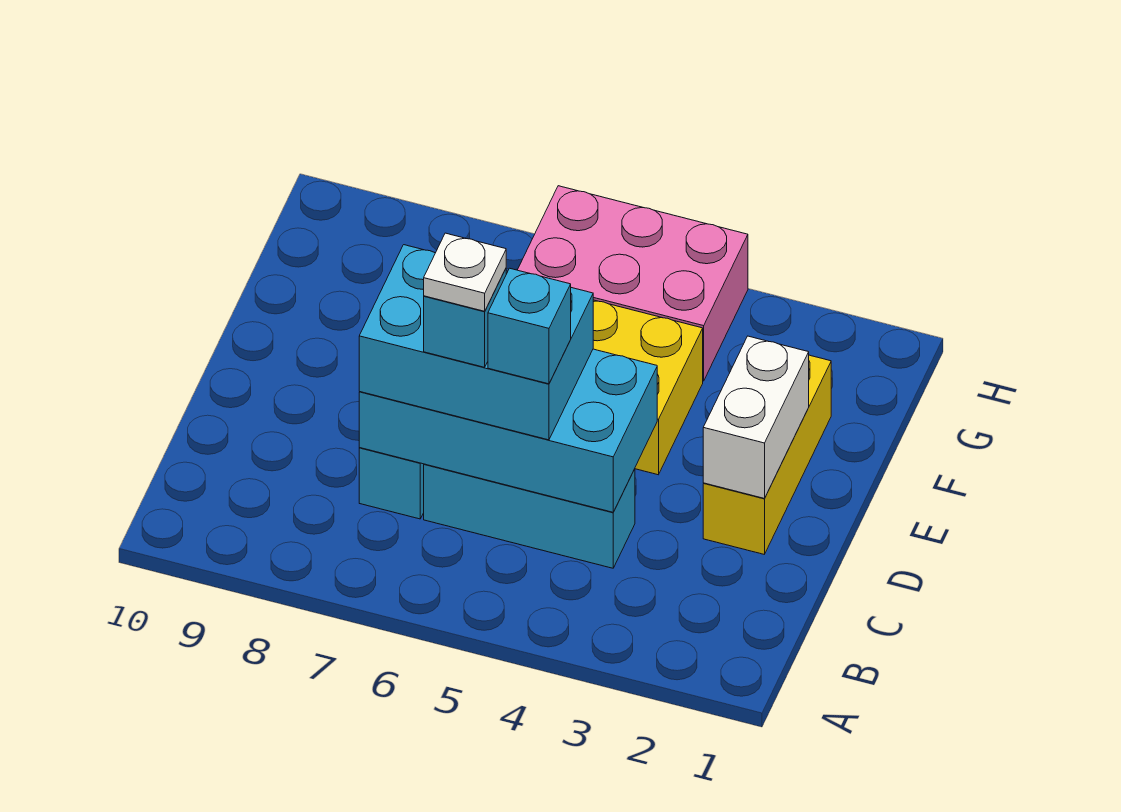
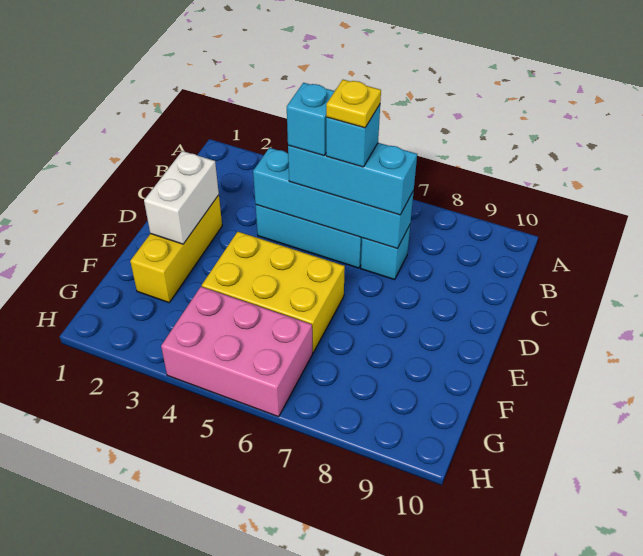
cyan brick C4:D7 level 2 -> cyan brick C4:C7 level 2
cyan brick C5:D7 level 3 -> cyan brick C5:C7 level 3
white plate C6 level 5 -> yellow plate C6 level 5

